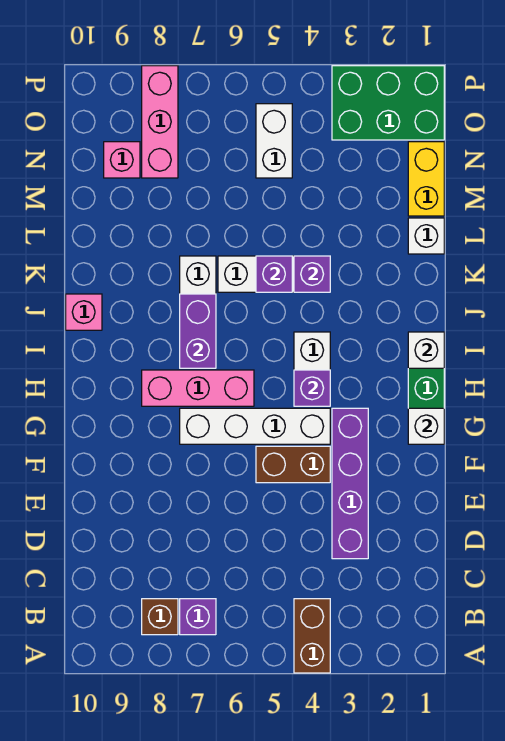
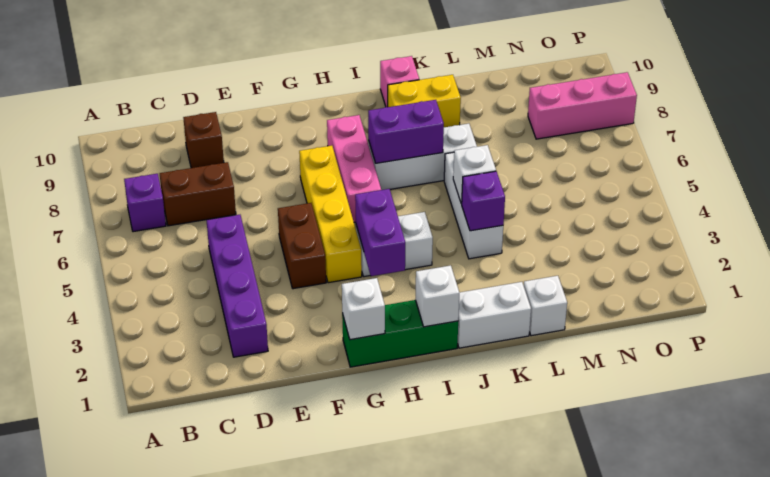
brown brick A4:B4 level 1 -> brown brick C7:D7 level 1
brown brick B8 level 1 -> brown brick D9 level 1
purple brick D3:G3 level 1 -> purple brick D2:D5 level 1
white brick G4:G7 level 1 -> yellow brick G4:G7 level 1
purple brick H4 level 2 -> purple brick H3:H4 level 2
purple brick K5 level 2 -> white brick K5 level 2
yellow brick M1:N1 level 1 -> yellow brick J9:K9 level 1
white brick N5:O5 level 1 -> white brick J1:K1 level 1
pink brick N9 level 1 -> none
green brick O1:P3 level 1 -> none

